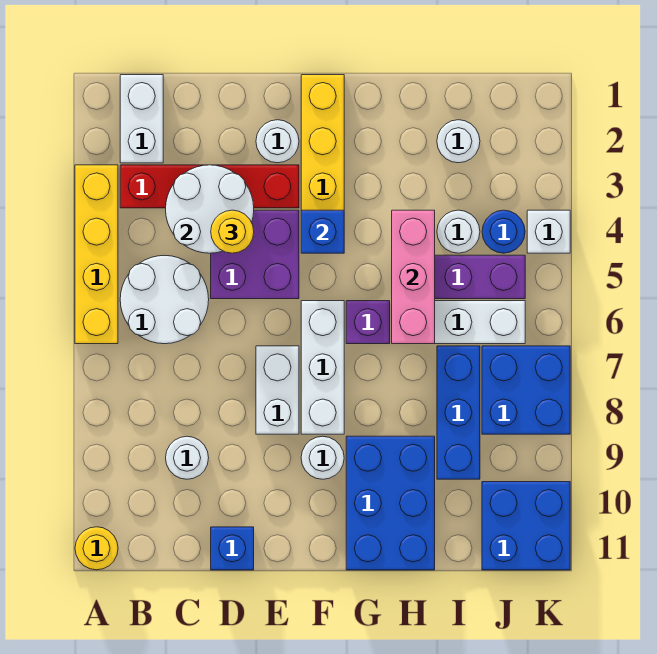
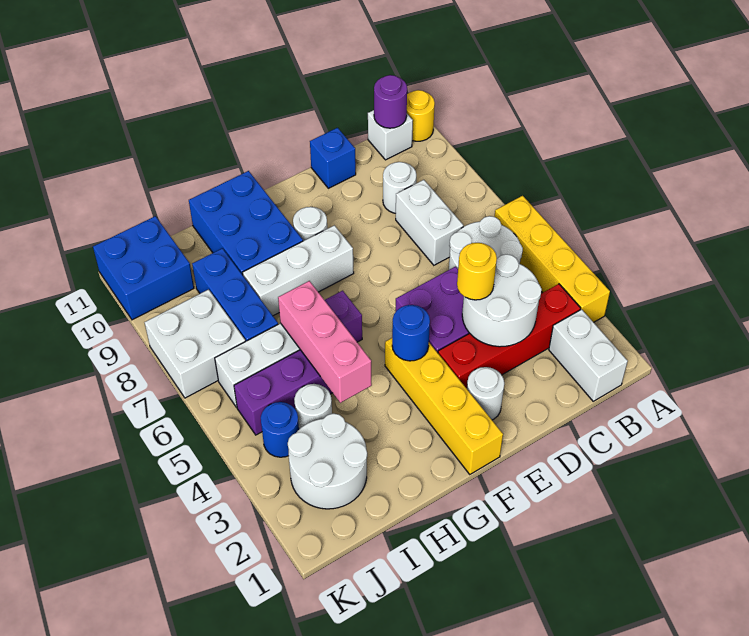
none -> purple round brick B11 level 2
white brick E7:E8 level 1 -> white brick C7:C8 level 1
blue brick F4 level 2 -> blue round brick F4 level 2
white brick F6:F8 level 1 -> white brick F8:H8 level 1
white round brick I2 level 1 -> white round brick I2:J3 level 1
blue brick J7:K8 level 1 -> white brick J7:K8 level 1
white brick K4 level 1 -> white brick B11 level 1

